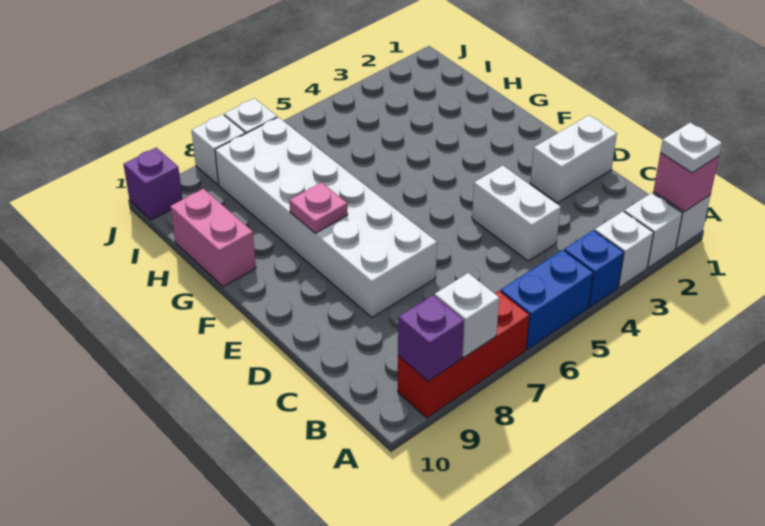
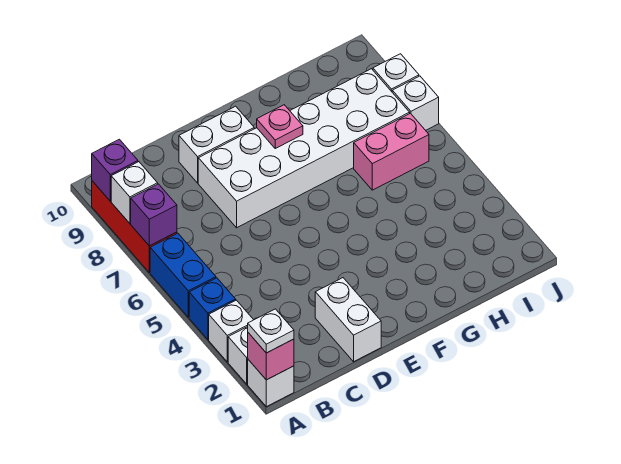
white brick C4:D4 level 1 -> white brick D9:E9 level 1
pink brick G10:H10 level 1 -> pink brick H6:I6 level 1
purple brick J10 level 1 -> purple brick A7 level 2

